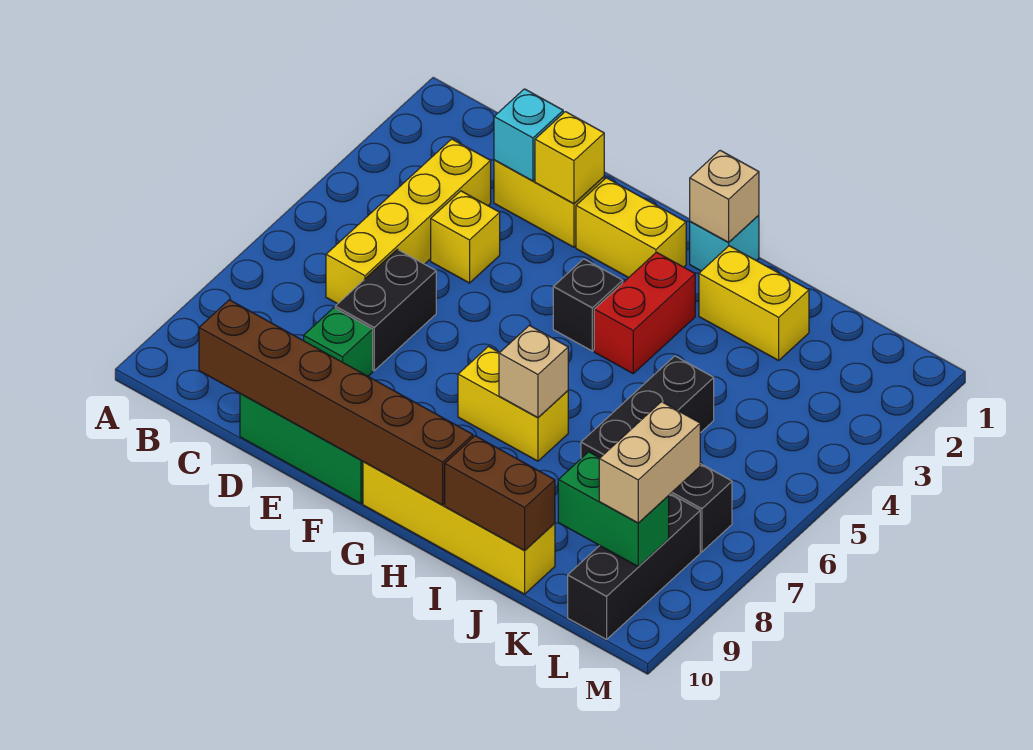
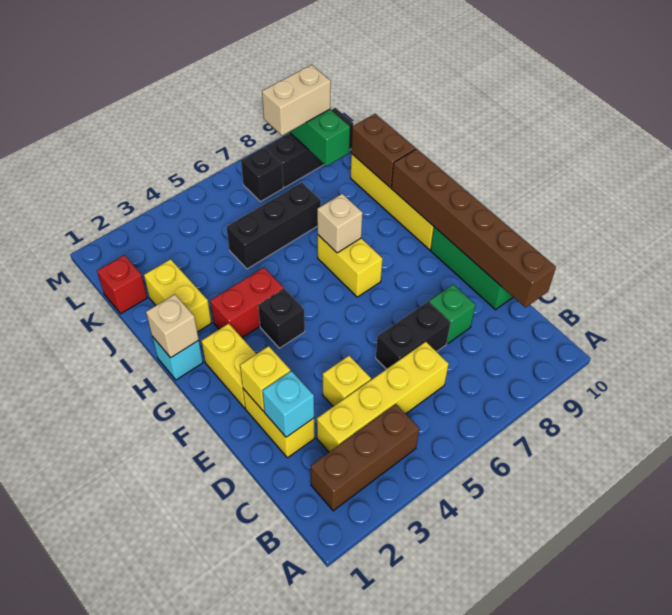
none -> brown brick B2:B4 level 1
none -> red brick K1 level 1

